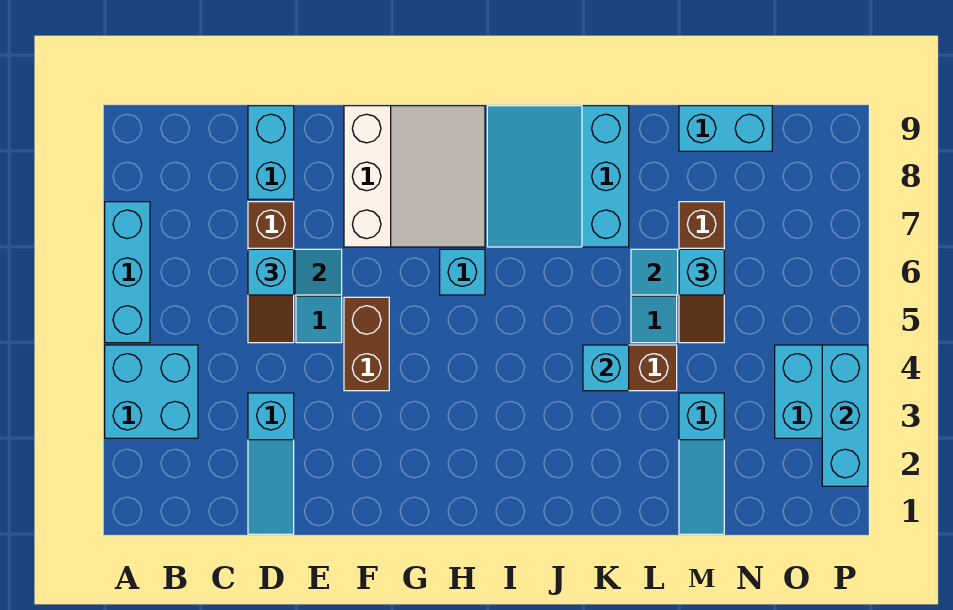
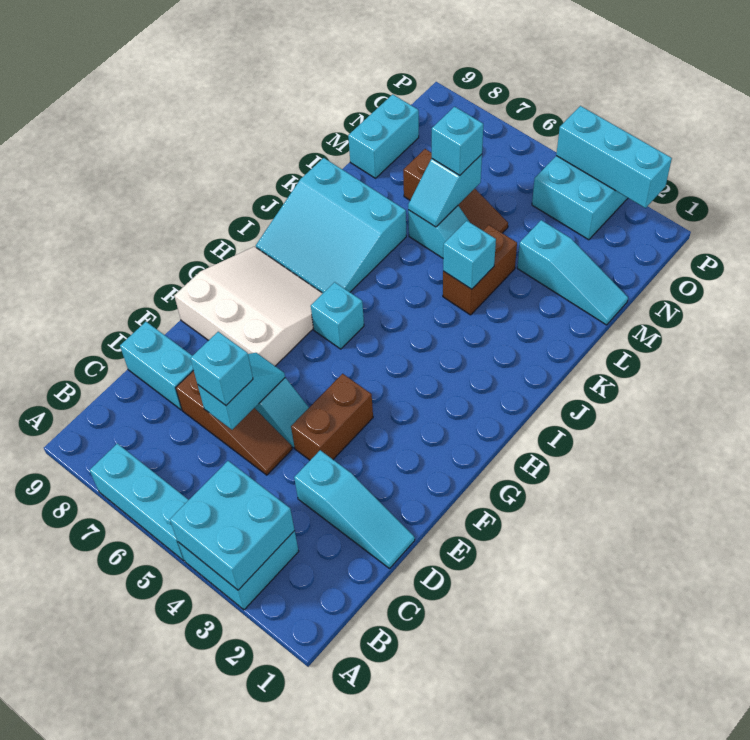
none -> cyan brick A3:B4 level 2
brown brick F4:F5 level 1 -> brown brick E4:F4 level 1

